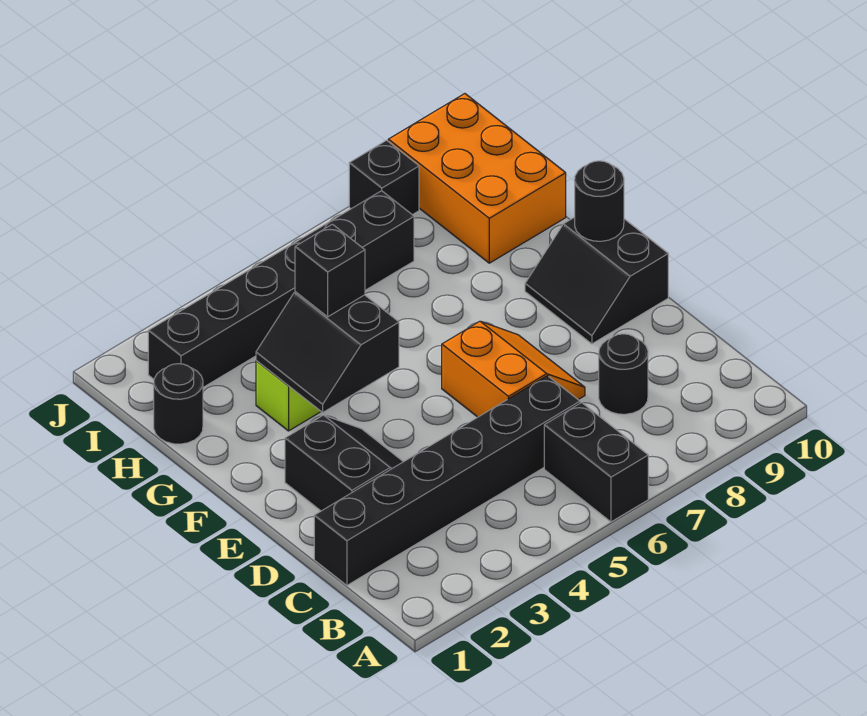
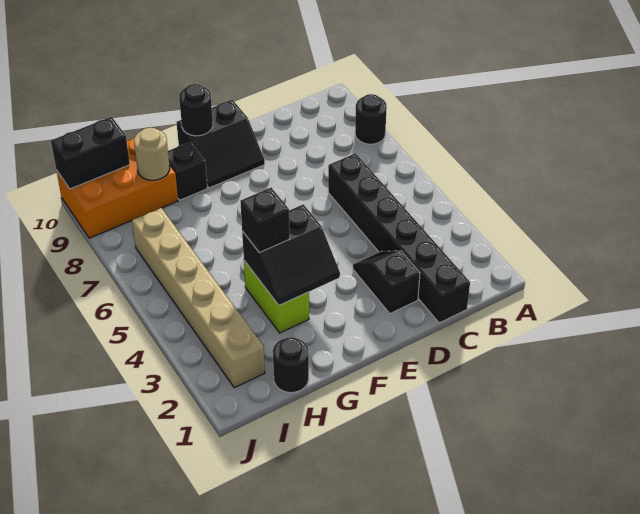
black brick A6:B6 level 1 -> black brick I10:J10 level 2
black round brick C8 level 1 -> black round brick A8 level 1
black slope D2:E3 level 1 top 2 -> black slope D2:D3 level 1 top 2
orange slope D6:E7 level 1 top 6 -> none
none -> tan round brick H9 level 2
black brick I2:I7 level 1 -> tan brick I2:I7 level 1
black brick J8 level 1 -> black brick G9 level 1

